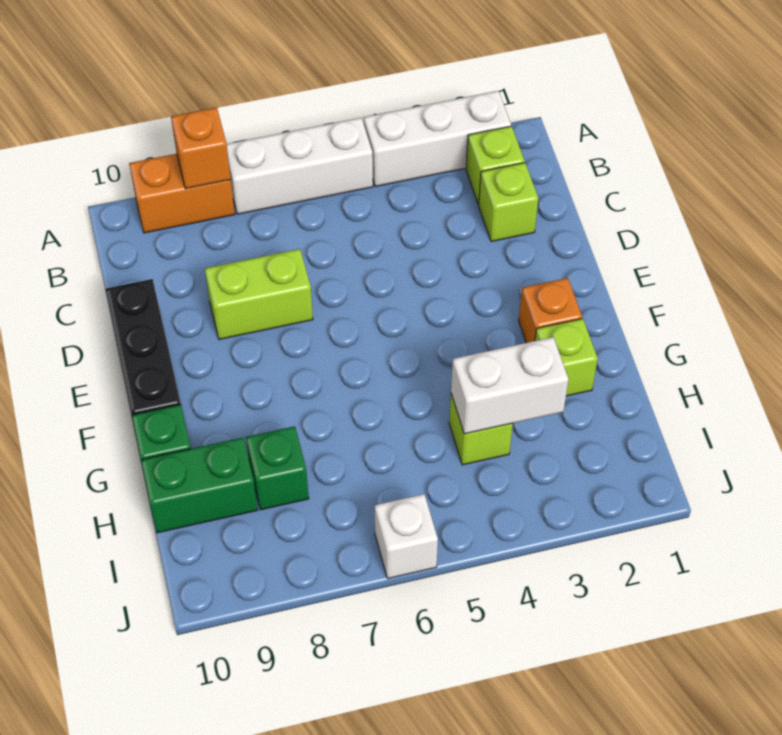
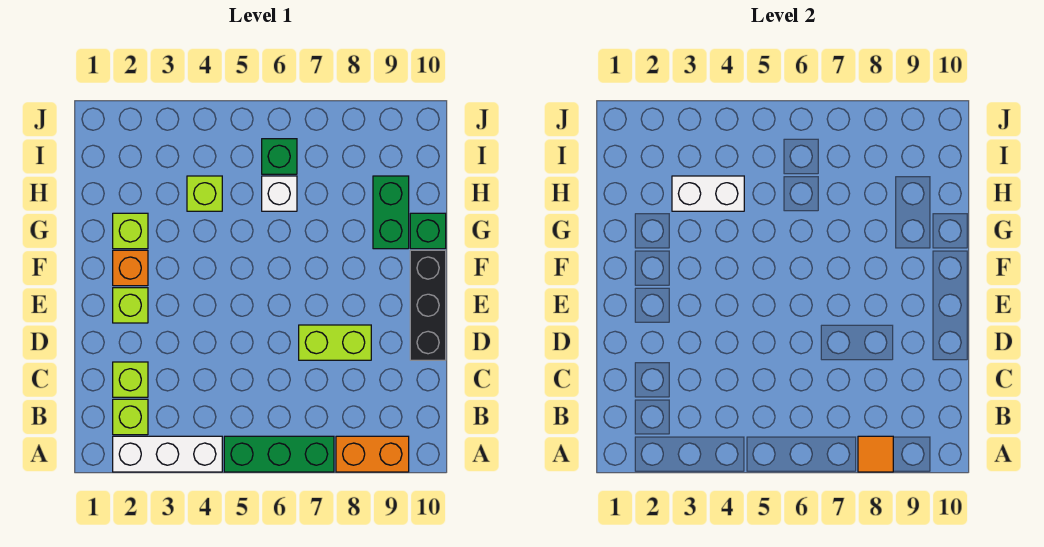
white brick A5:A7 level 1 -> green brick A5:A7 level 1
orange brick A8 level 2 -> orange tile A8 level 2
none -> lime brick E2 level 1
green brick H8 level 1 -> green brick I6 level 1
green brick H9:H10 level 1 -> green brick G9:H9 level 1
white brick J6 level 1 -> white brick H6 level 1

